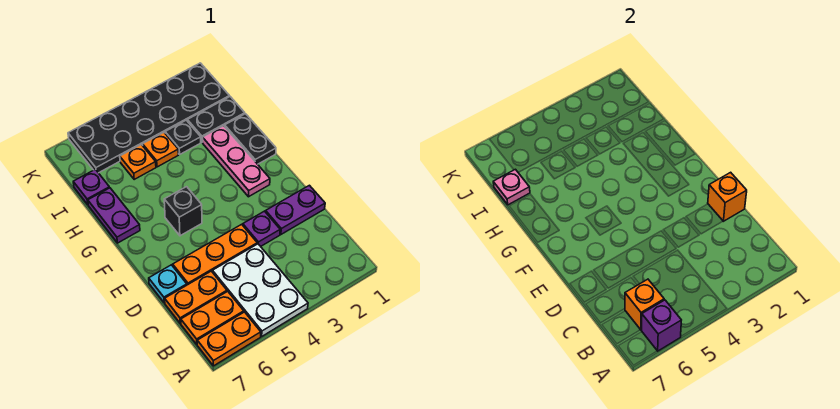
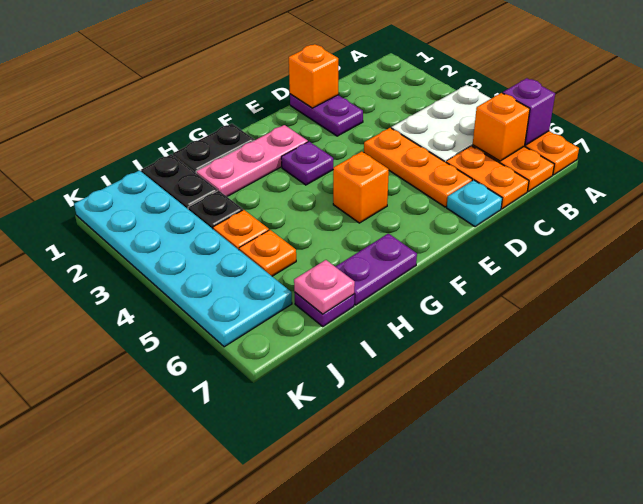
purple plate D3 level 1 -> purple plate F3 level 1
black brick F5 level 1 -> orange brick F5 level 1
black plate J1:K6 level 1 -> cyan plate J1:K6 level 1

